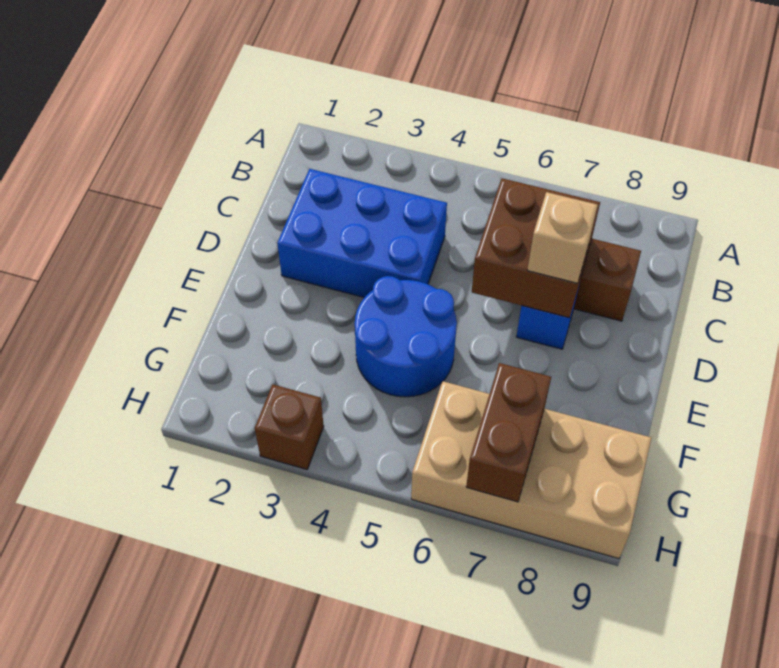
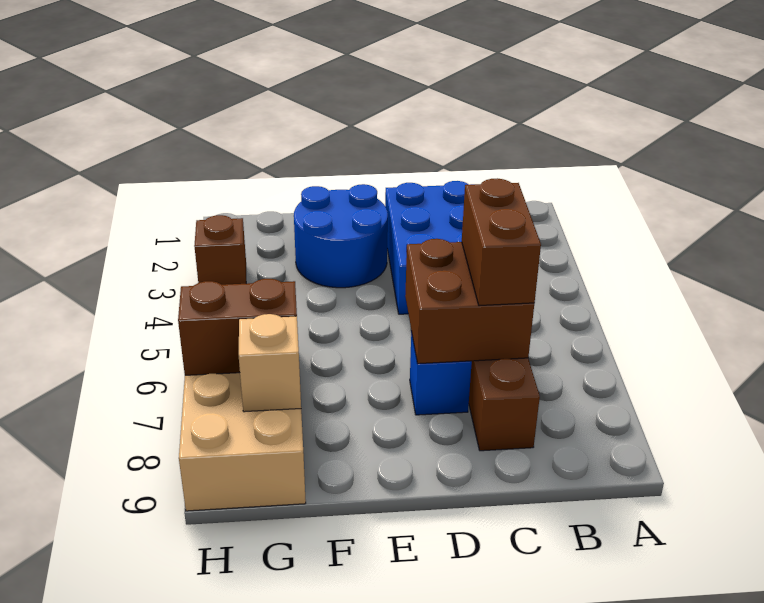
none -> brown brick C6:C7 level 3
tan brick D7 level 3 -> tan brick G8 level 2
blue round brick E4:F5 level 1 -> blue round brick E2:F3 level 1

